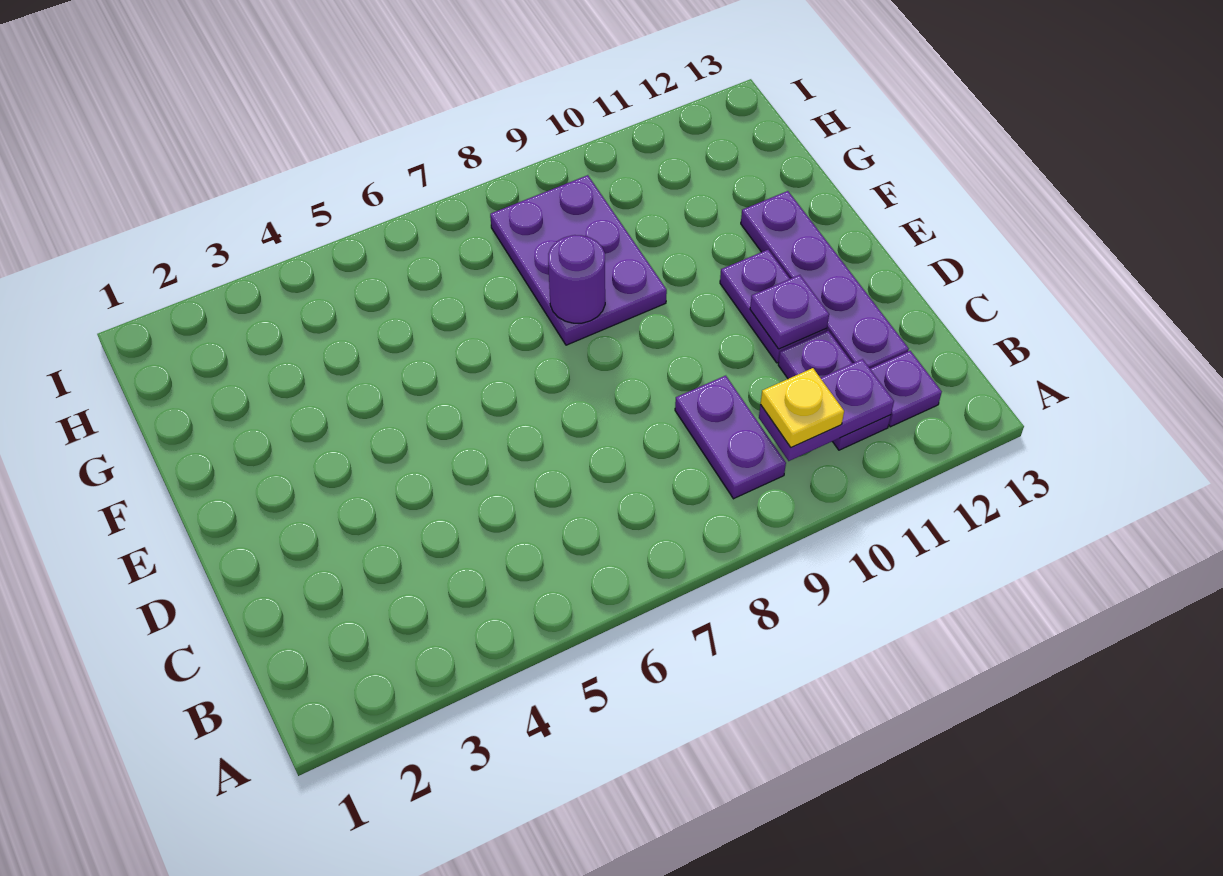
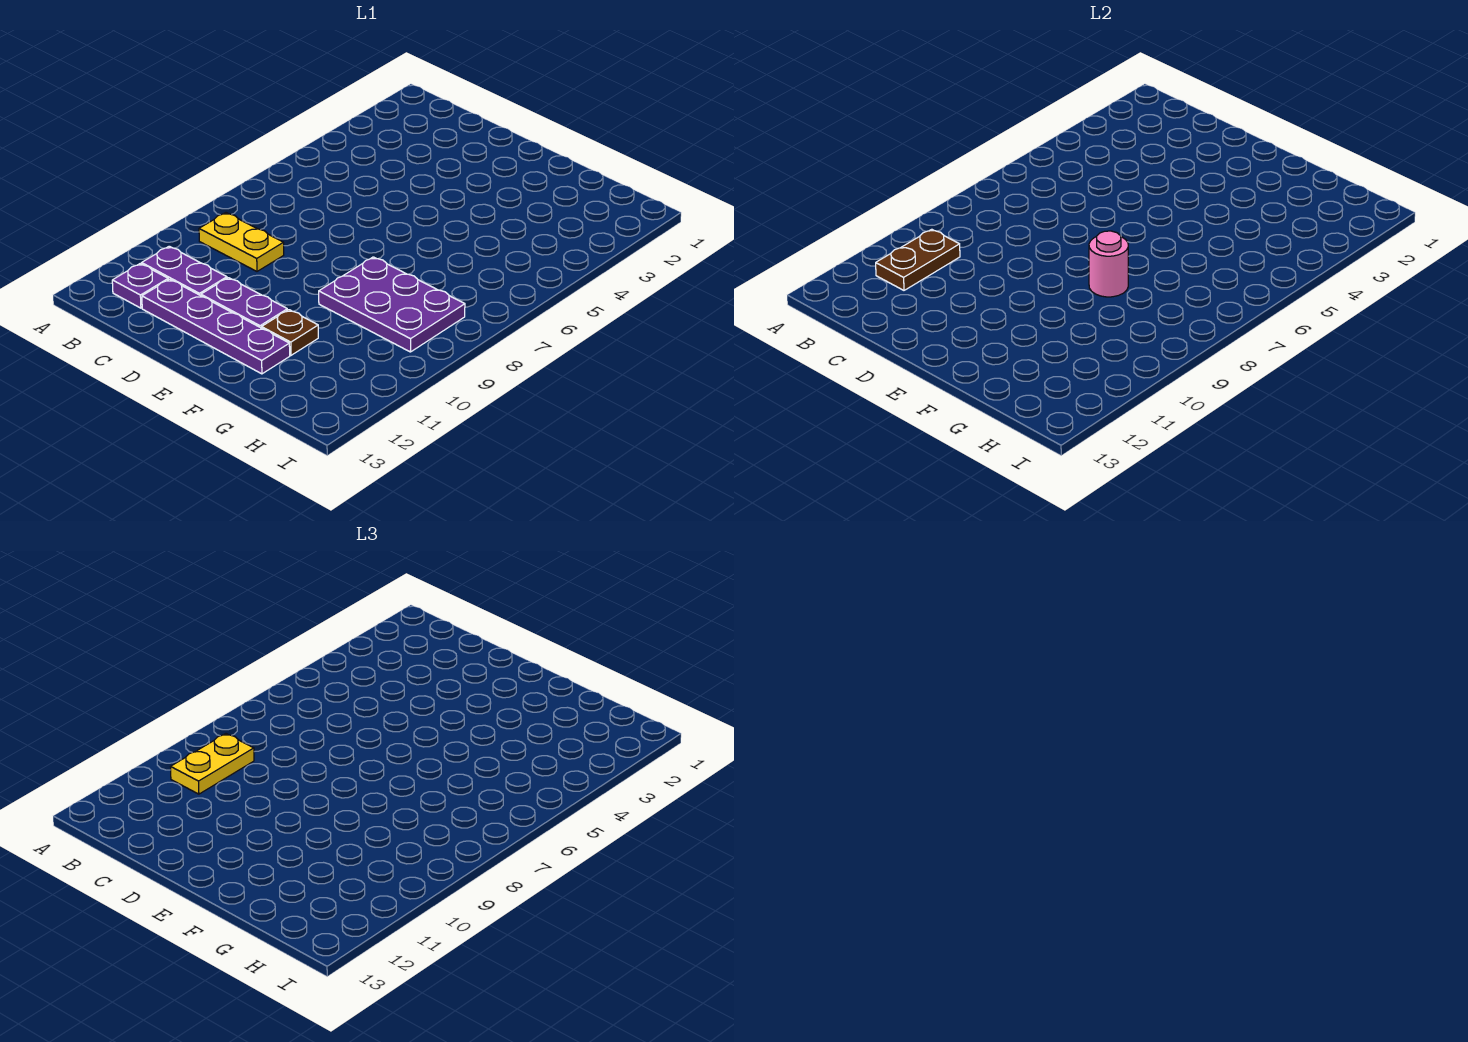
purple plate B9:C9 level 1 -> yellow plate B9:C9 level 1
purple plate B10:B11 level 2 -> brown plate B10:B11 level 2
yellow plate B10 level 3 -> yellow plate B9:B10 level 3
purple plate D11 level 2 -> none
purple round brick F8 level 2 -> pink round brick F8 level 2
none -> brown plate F11 level 1

